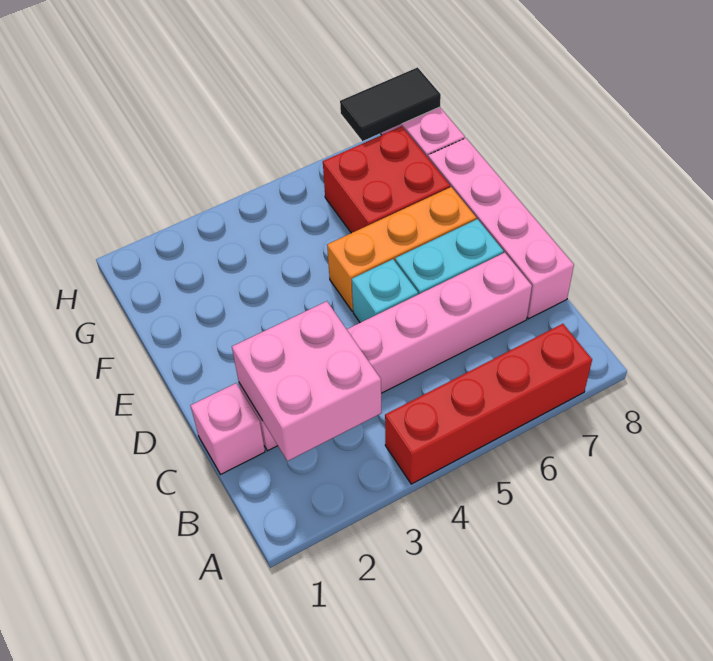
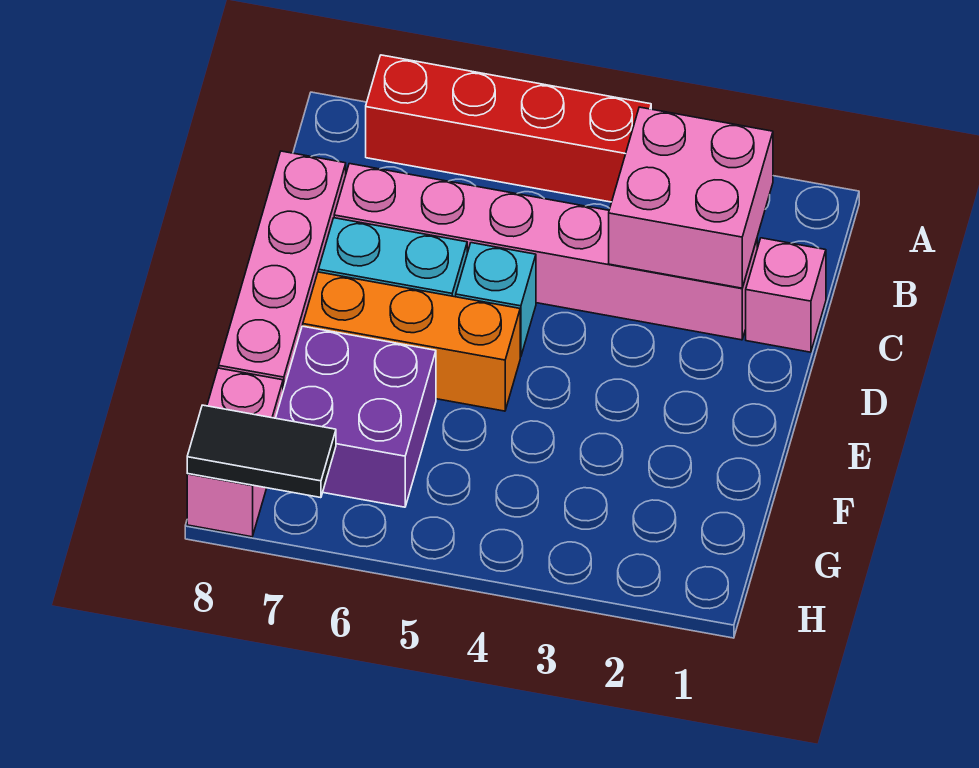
red brick F6:G7 level 1 -> purple brick F6:G7 level 1

